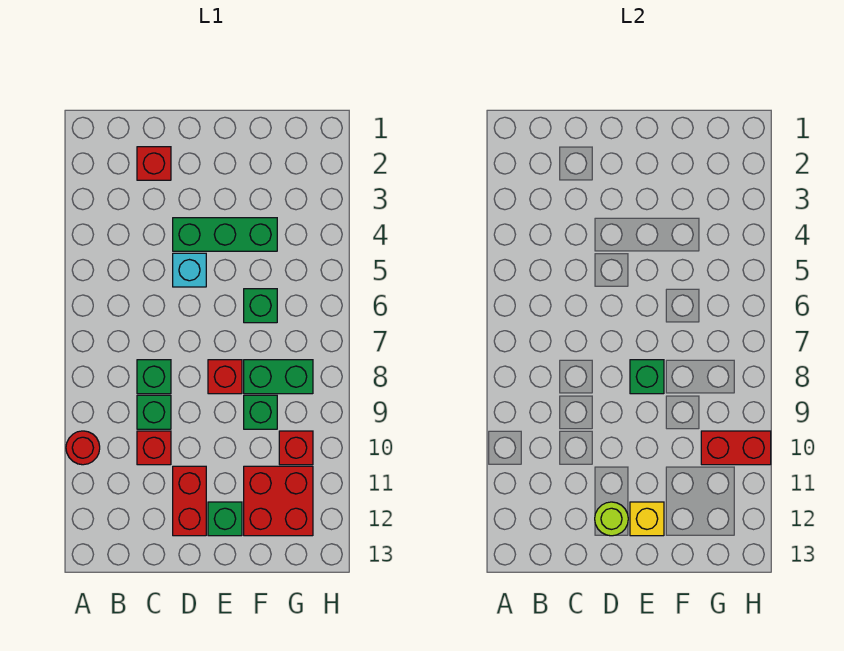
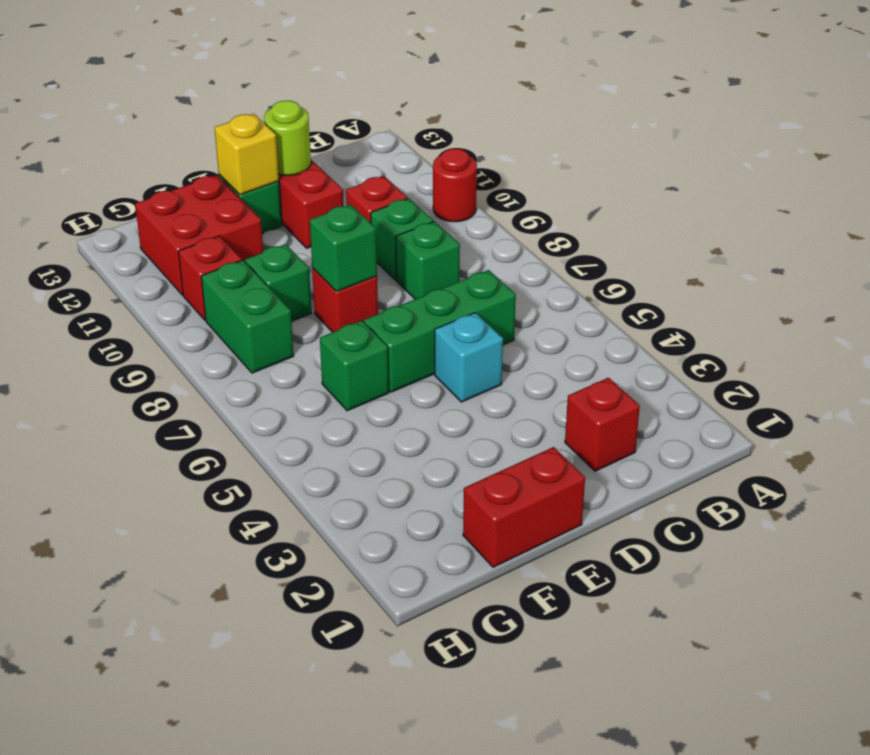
green brick D4:F4 level 1 -> green brick C6:E6 level 1
green brick F8:G8 level 1 -> green brick G8:G9 level 1
red brick G10:H10 level 2 -> red brick E1:F1 level 1

